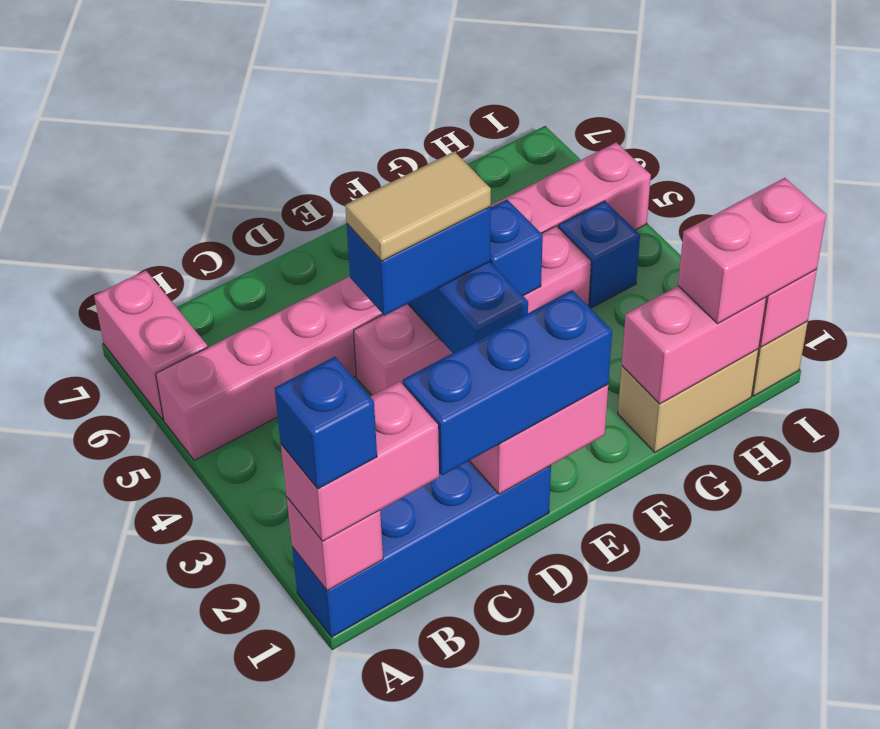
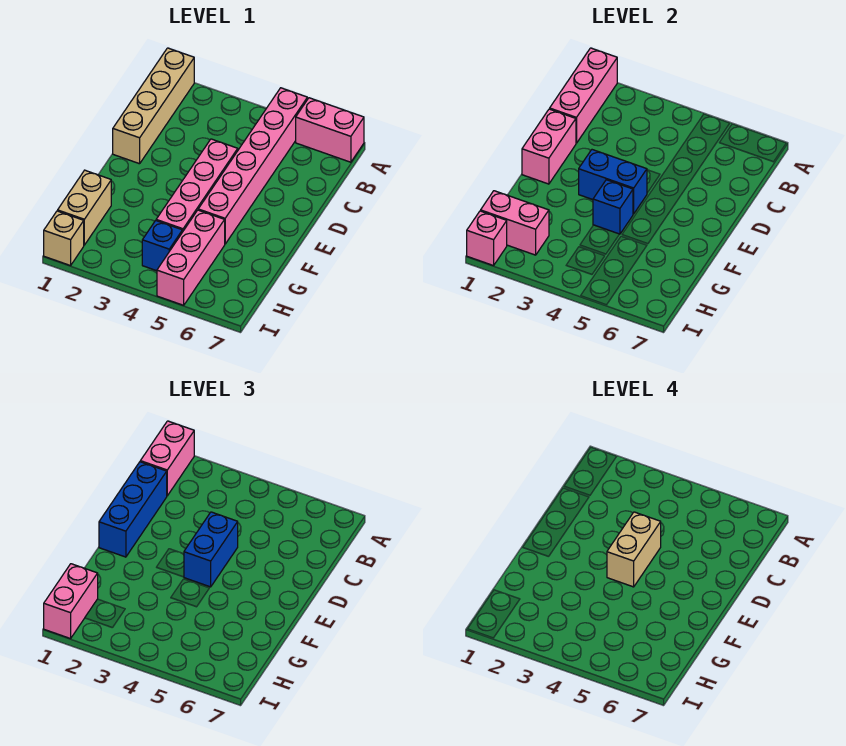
blue brick A1:D1 level 1 -> tan brick A1:D1 level 1
pink brick A1 level 2 -> pink brick A1:C1 level 2
blue brick A1 level 4 -> none
tan tile D4:E4 level 4 -> tan brick D4:E4 level 4
pink brick G1:H1 level 2 -> pink brick H1:H2 level 2

